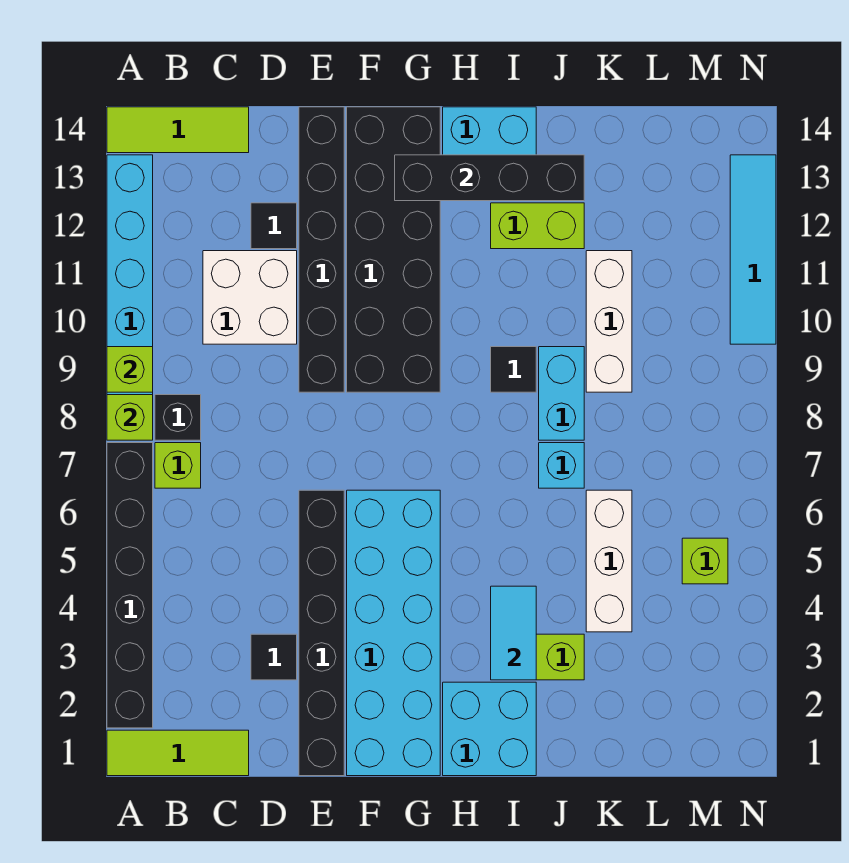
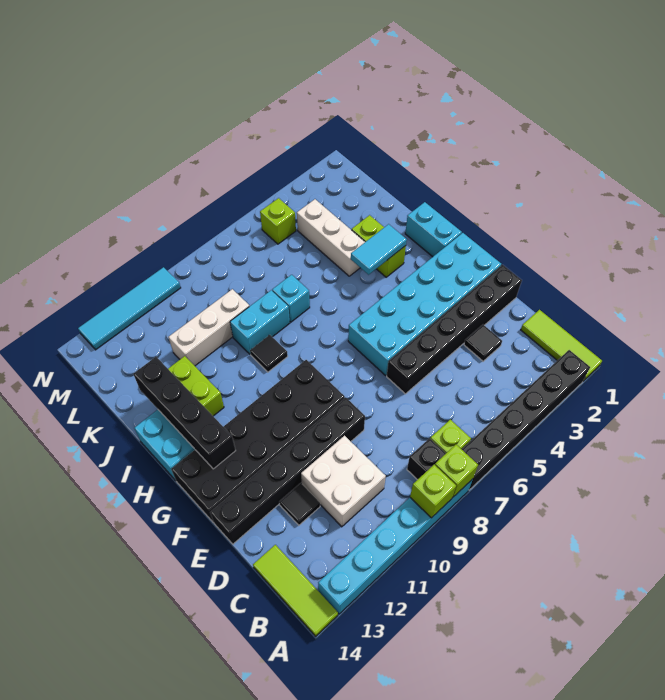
cyan brick H1:I2 level 1 -> cyan brick H1:I1 level 1
white brick K4:K6 level 1 -> white brick J4:L4 level 1

